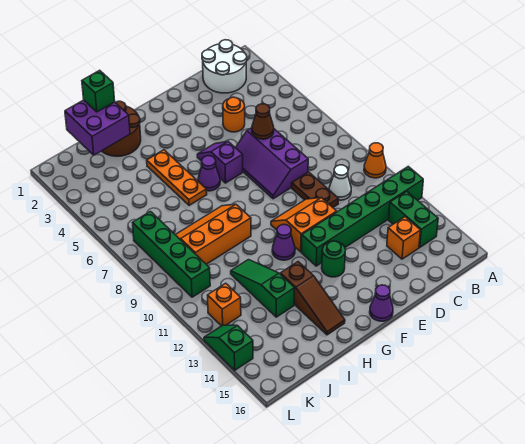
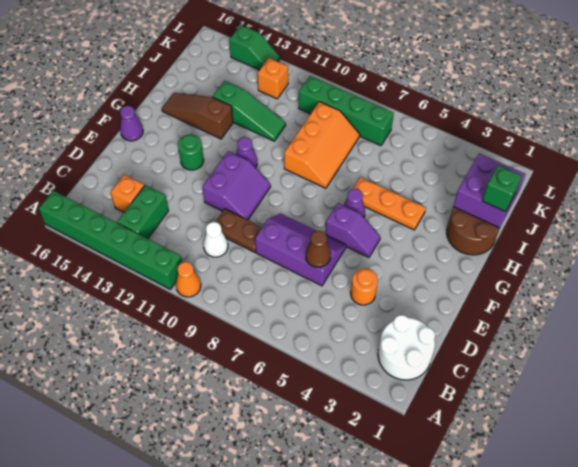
green brick A12:F12 level 1 -> green brick A11:A16 level 1
green brick B13:B14 level 1 -> green brick B13:C13 level 1
orange slope E10:F11 level 1 top 11 -> purple slope E10:F11 level 1 top 11

